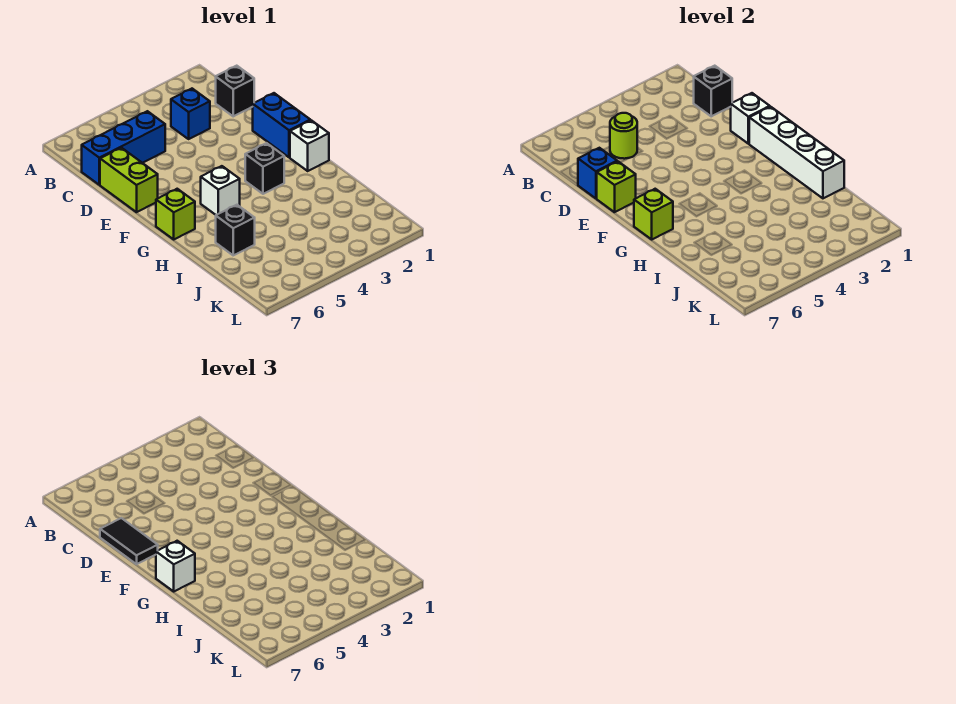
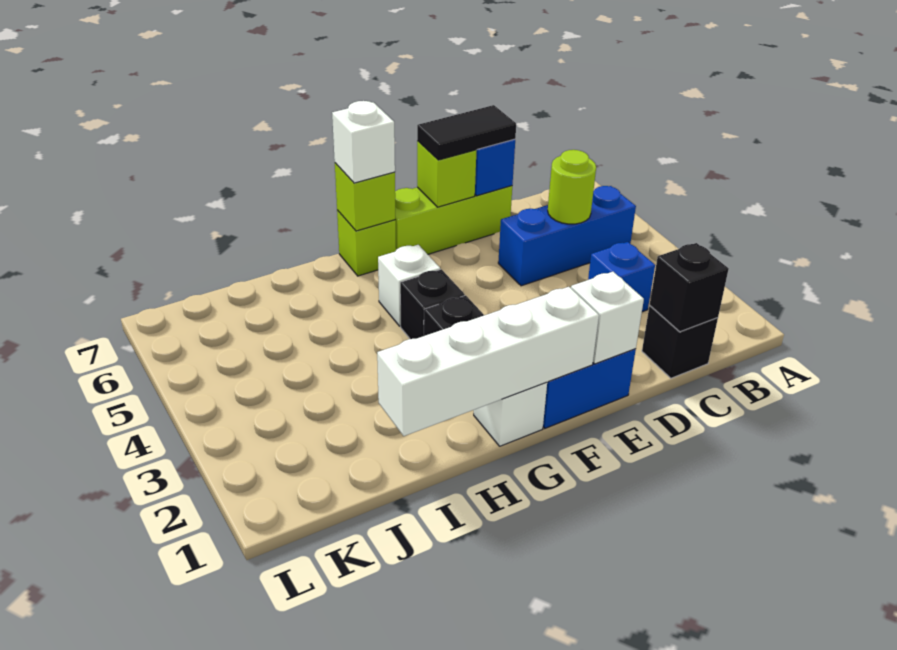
blue brick C5:C7 level 1 -> blue brick B5:D5 level 1
lime brick D7:E7 level 1 -> lime brick D7:F7 level 1
black brick I6 level 1 -> black brick G4 level 1

